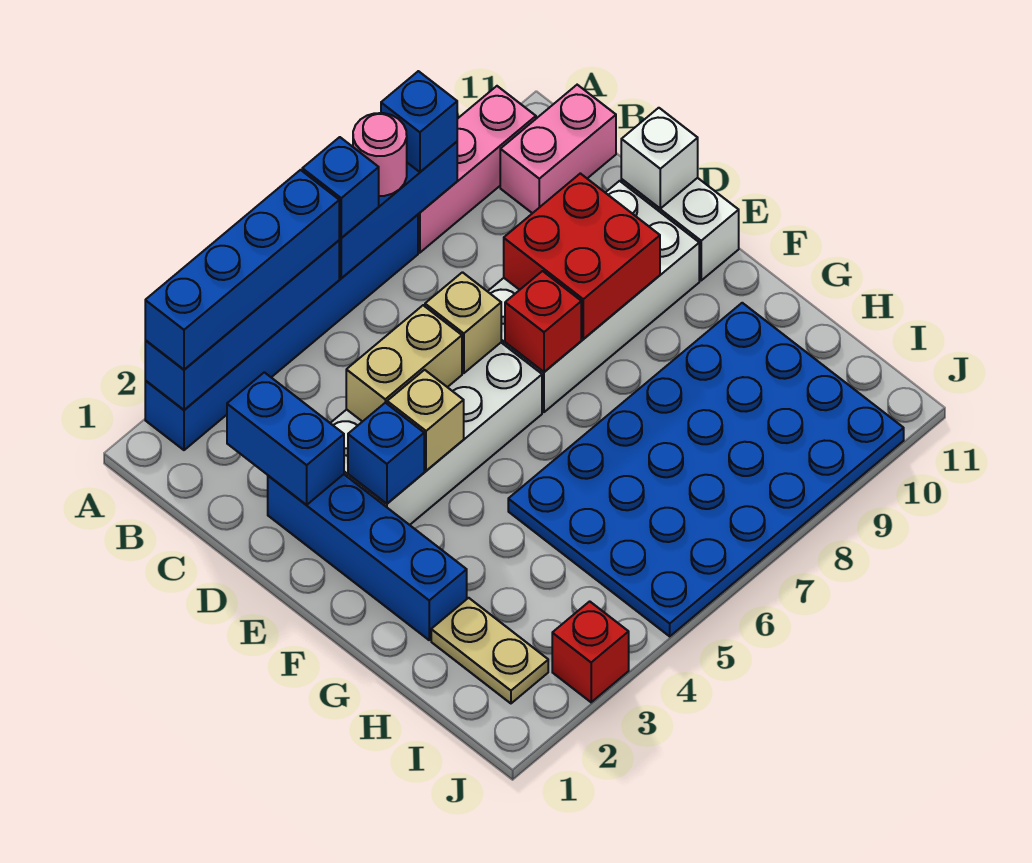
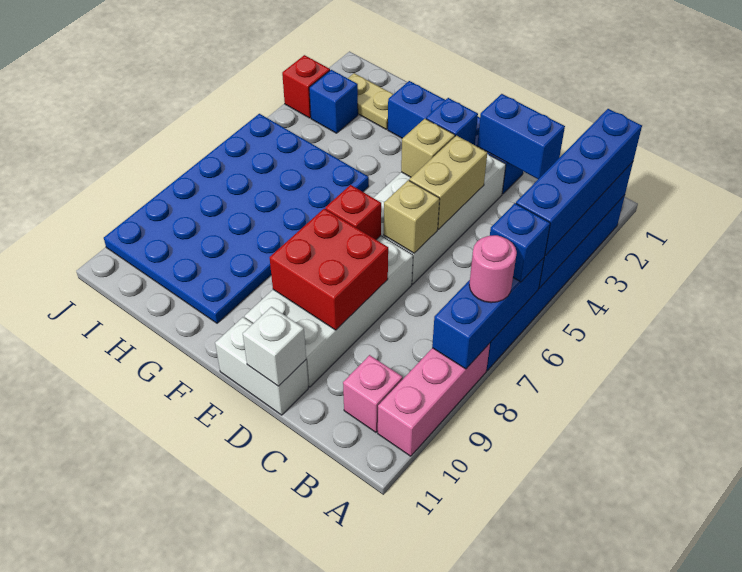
blue brick A8 level 3 -> blue brick I3 level 1
pink brick B10:B11 level 1 -> pink brick B10 level 1

